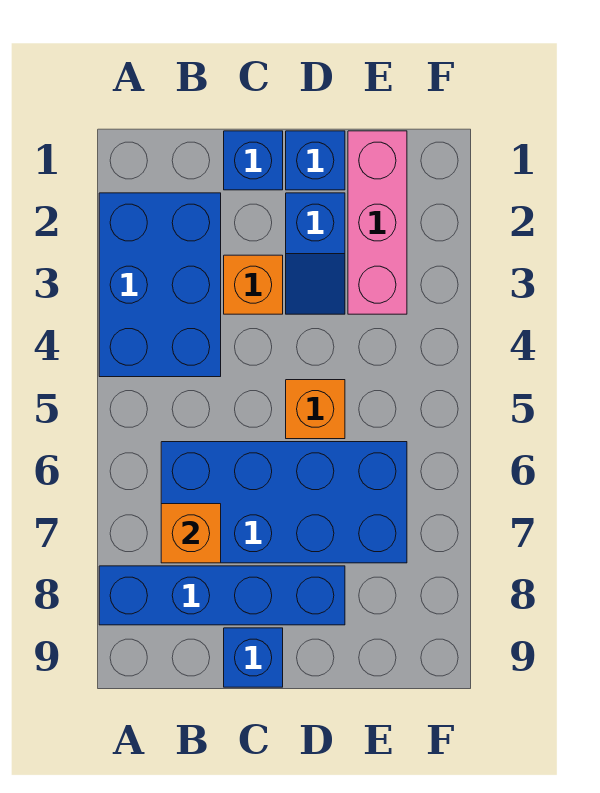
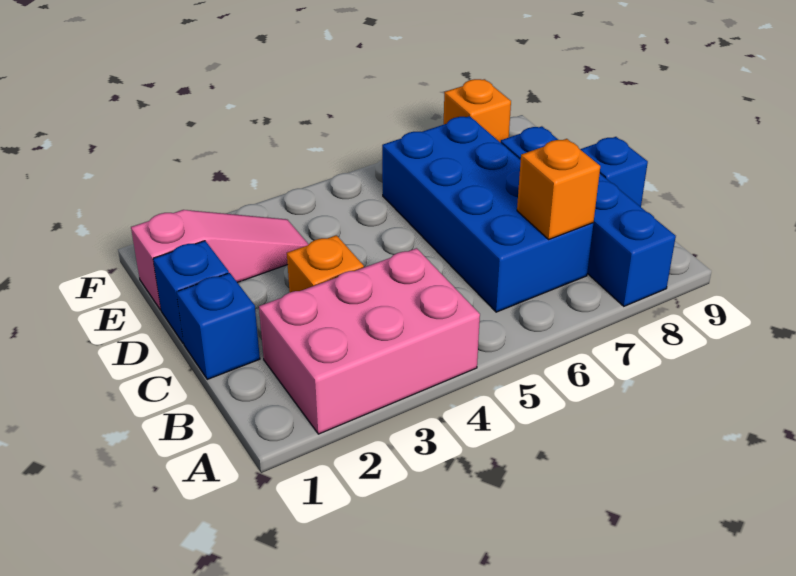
blue brick A2:B4 level 1 -> pink brick A2:B4 level 1
blue slope D2:D3 level 1 top 2 -> none
orange brick D5 level 1 -> orange brick F8 level 1
pink brick E1:E3 level 1 -> pink slope E1:E3 level 1 top 1

